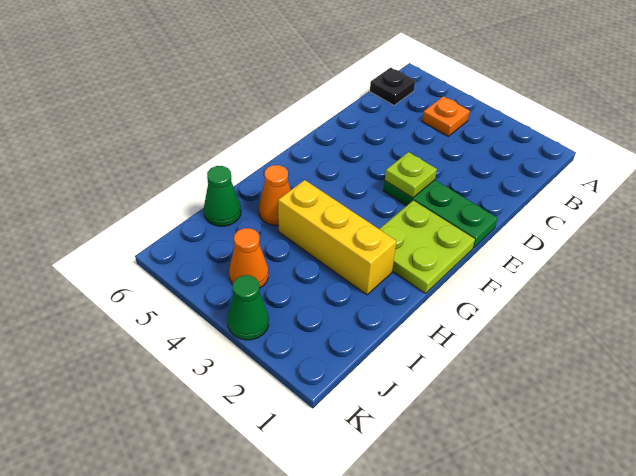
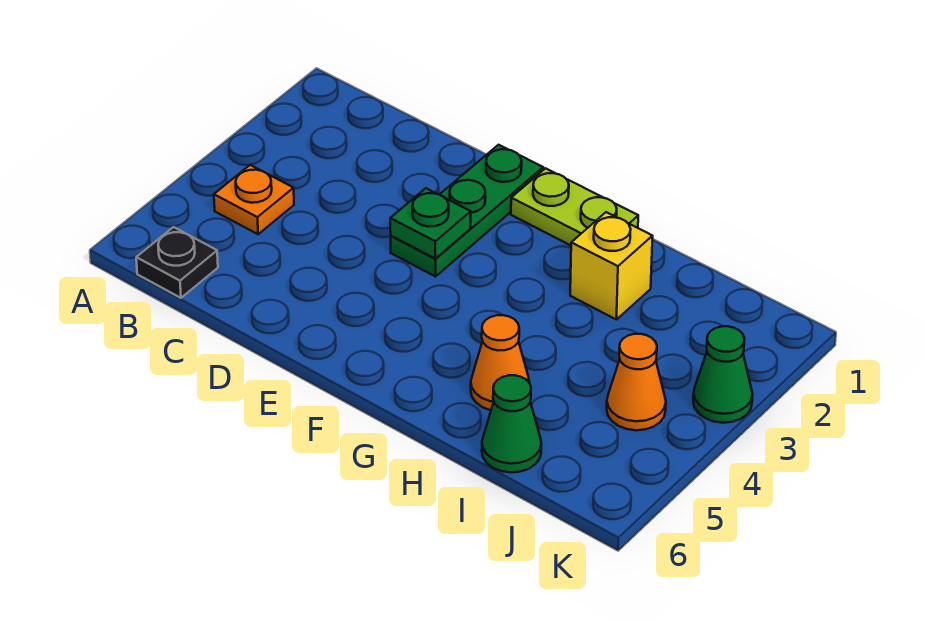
lime plate E3 level 2 -> green plate E3 level 2
lime plate F1:G2 level 1 -> lime plate F1:G1 level 1
yellow brick H2:H4 level 1 -> yellow brick H2 level 1

